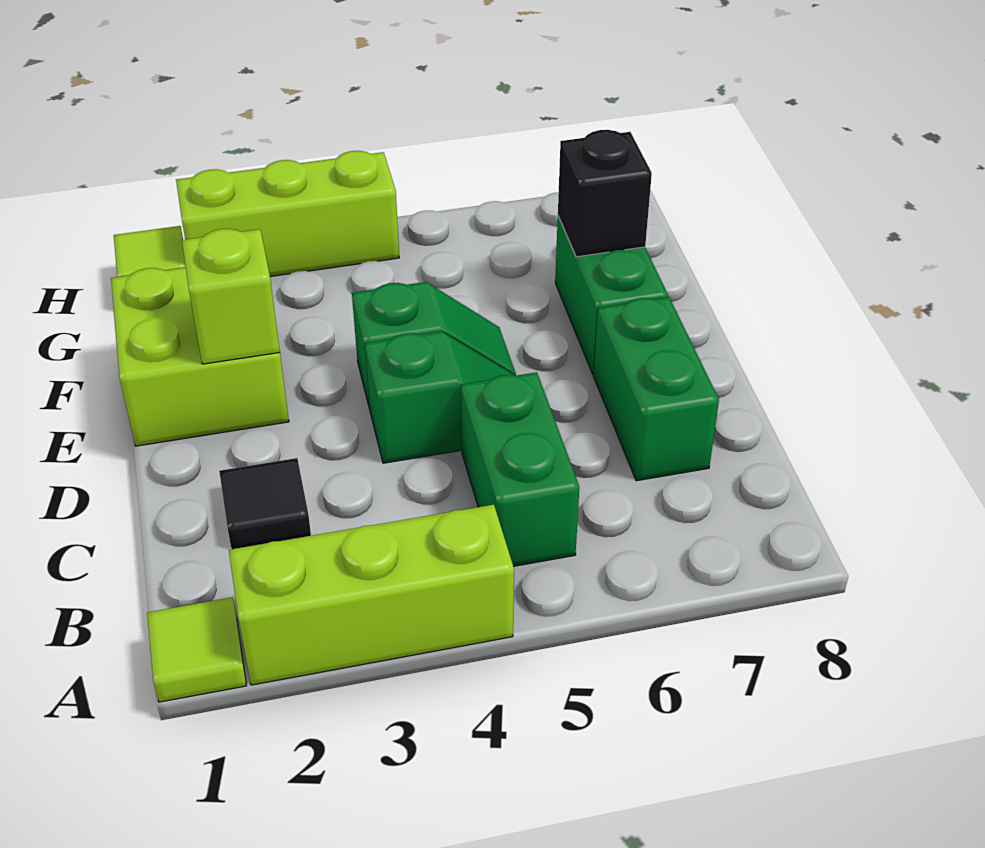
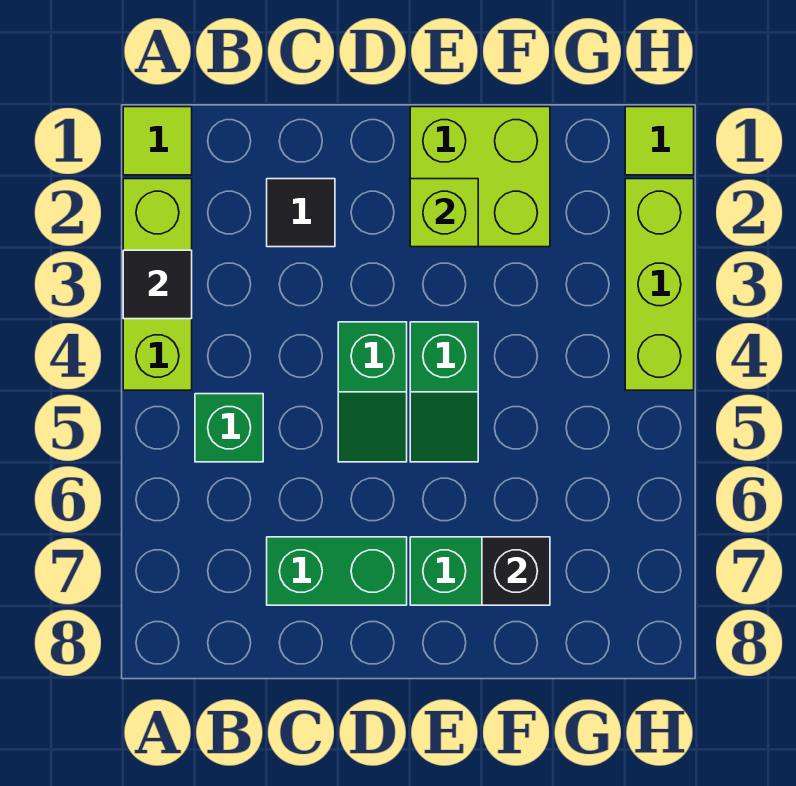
none -> black tile A3 level 2
green brick B5:C5 level 1 -> green brick B5 level 1

